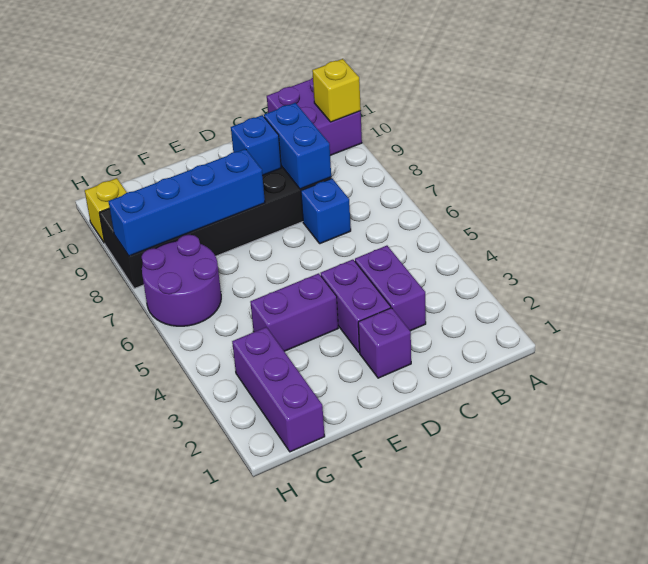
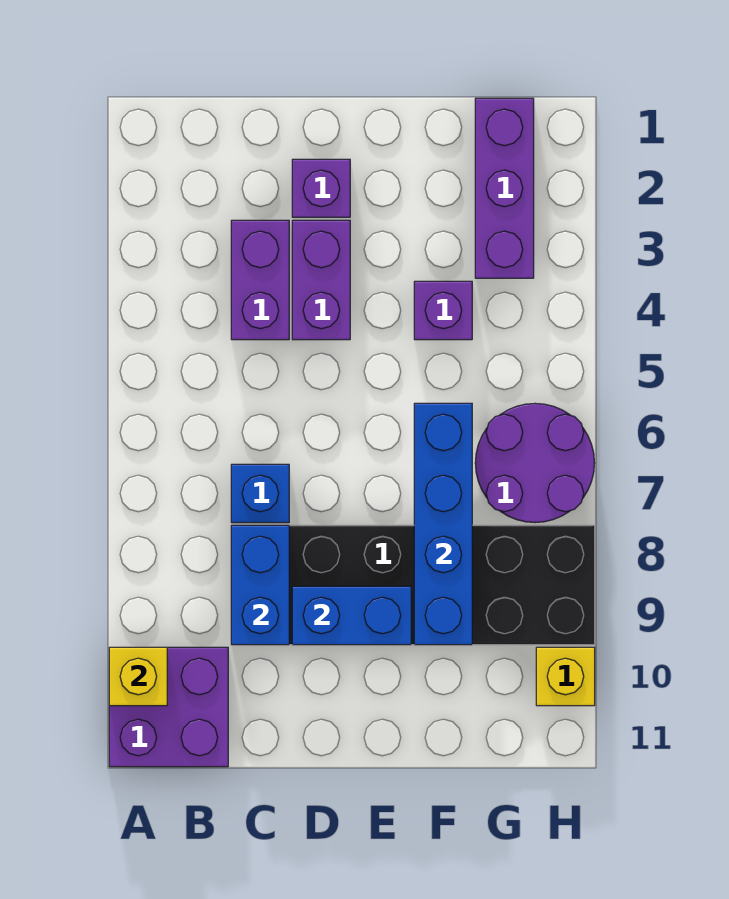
blue brick D9 level 2 -> blue brick D9:E9 level 2
purple brick E4:F4 level 1 -> purple brick F4 level 1
blue brick E8:H8 level 2 -> blue brick F6:F9 level 2

